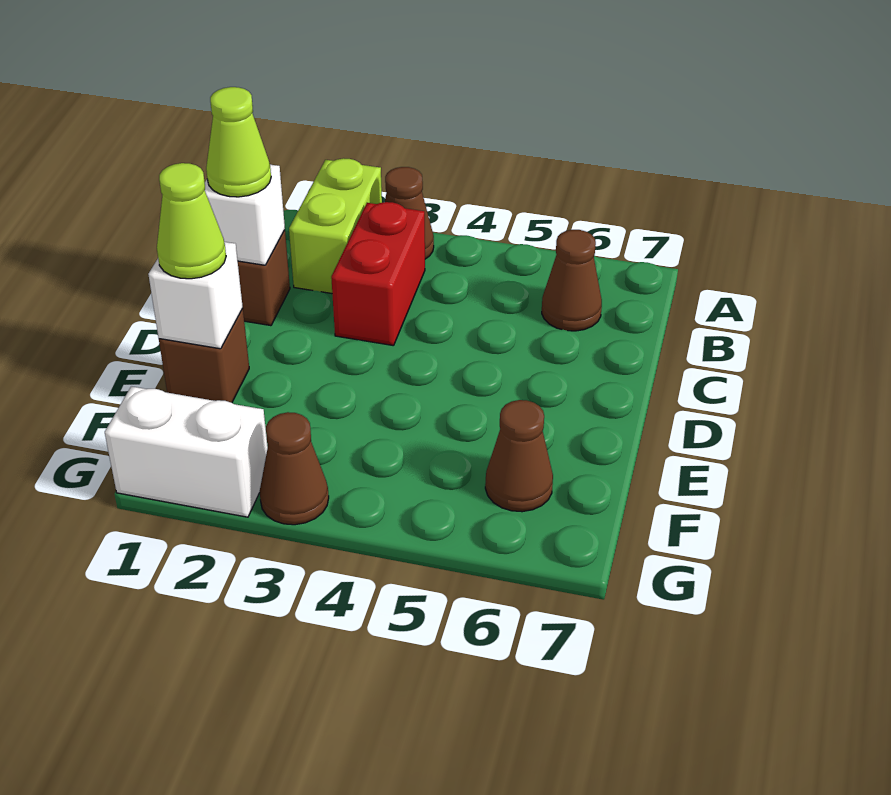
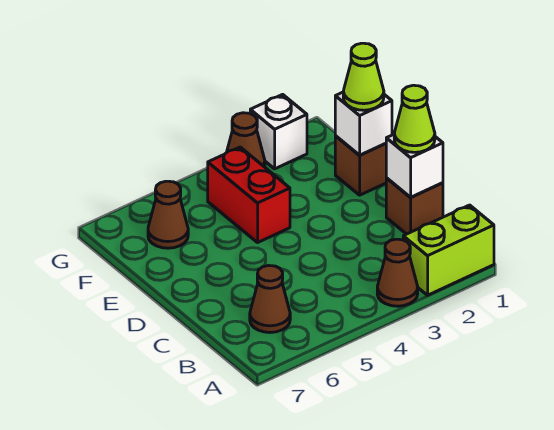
lime brick A2:B2 level 1 -> lime brick A1:A2 level 1
red brick B3:C3 level 1 -> red brick E4:F4 level 1
white brick G1:G2 level 1 -> white brick G2 level 1

